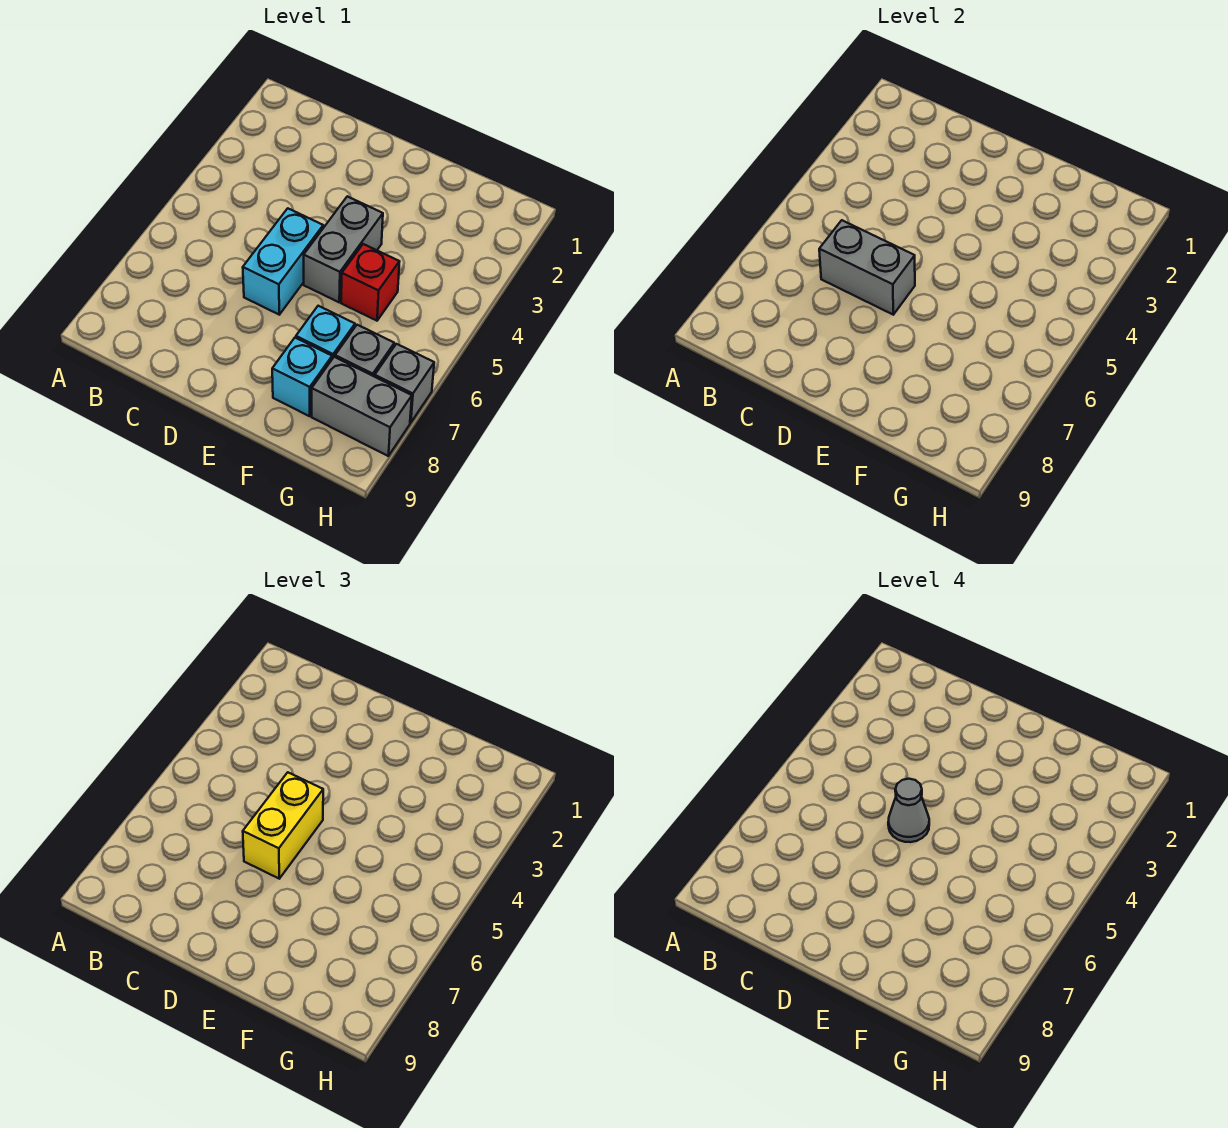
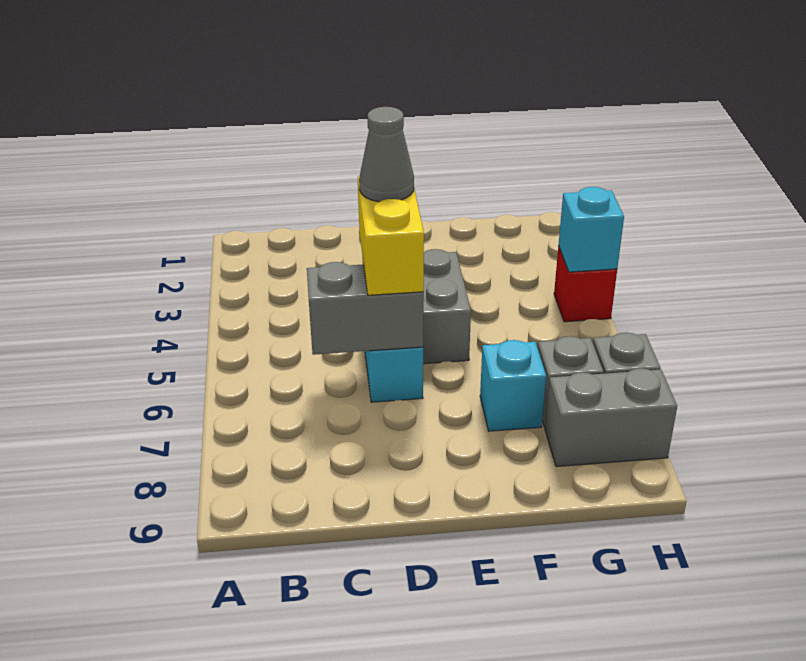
red brick F5 level 1 -> red brick H4 level 1
cyan brick F8 level 1 -> cyan brick H4 level 2

